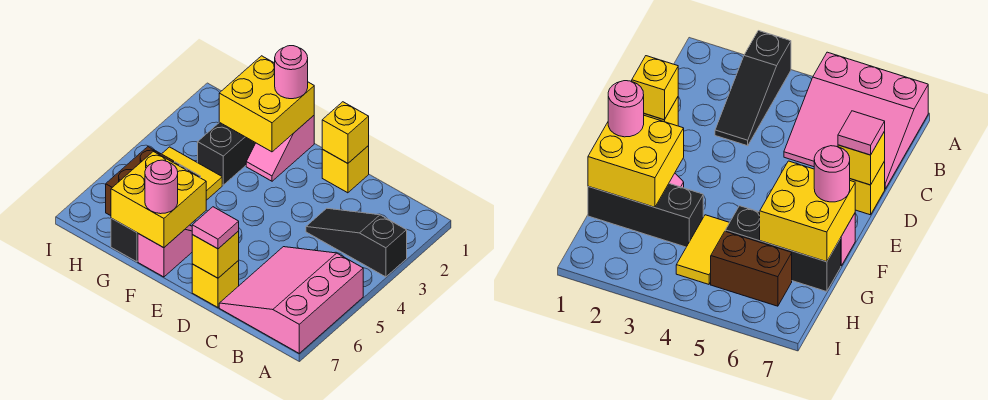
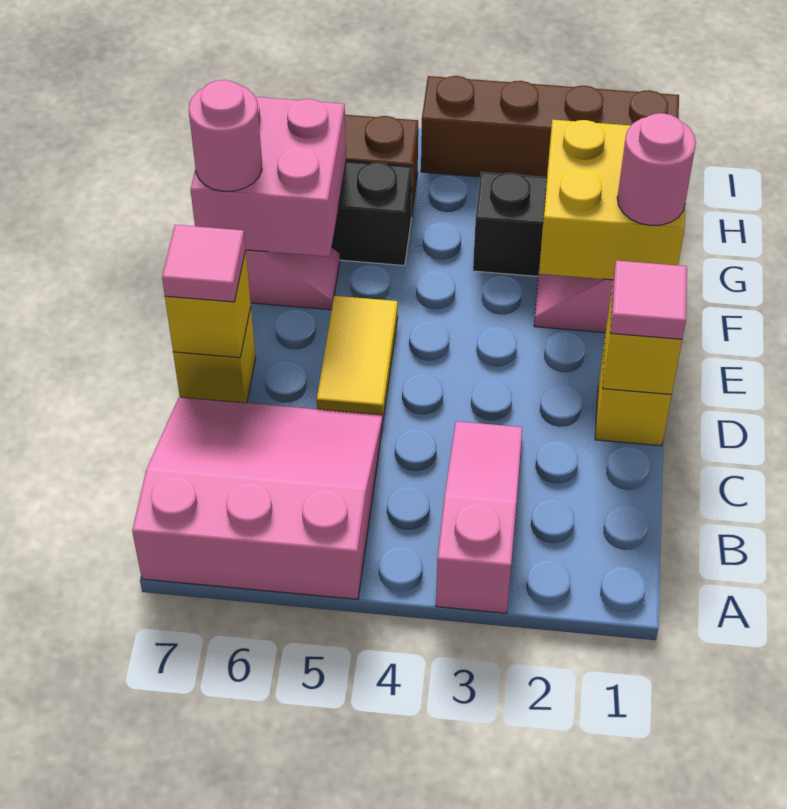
black slope A3:C3 level 1 top A -> pink slope A3:C3 level 1 top A
none -> pink tile D1 level 3
yellow brick F6:G7 level 2 -> pink brick F6:G7 level 2
yellow tile G4:H4 level 1 -> yellow tile D5:E5 level 1
none -> brown brick I1:I4 level 1

